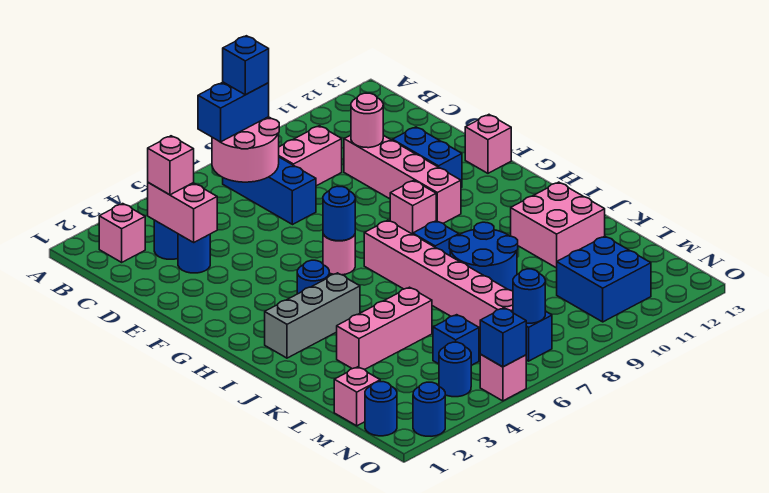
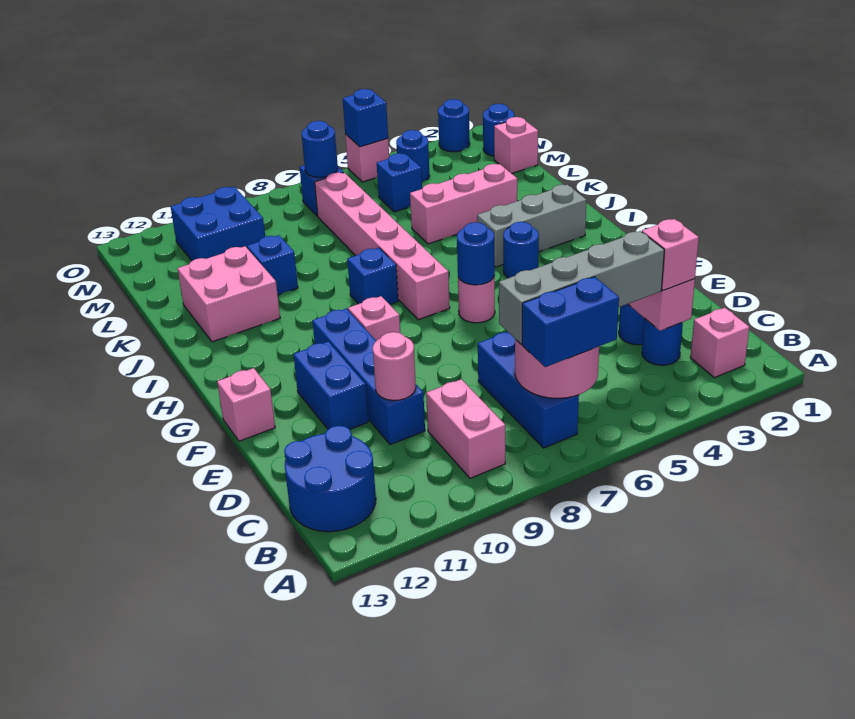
blue brick B7 level 4 -> blue brick K10 level 1
none -> grey brick C4:C7 level 3
pink brick C8:C9 level 1 -> pink brick B9:C9 level 1
pink brick D10:G10 level 1 -> blue brick D10:G10 level 1
blue round brick J8:K9 level 1 -> blue round brick B12:C13 level 1

